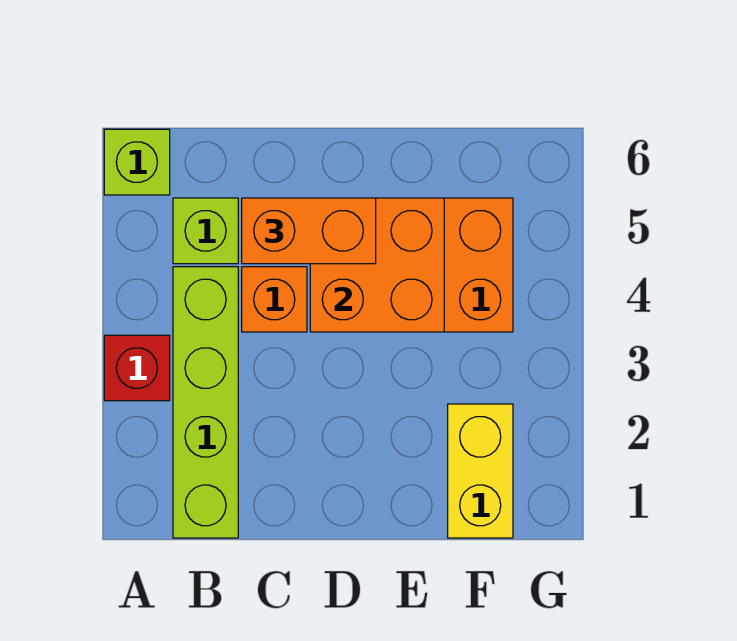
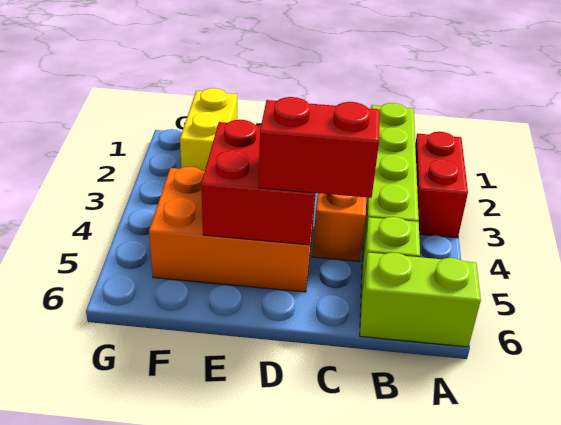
red brick A3 level 1 -> red brick A2:A3 level 1
lime brick A6 level 1 -> lime brick A6:B6 level 1
orange brick C5:D5 level 3 -> red brick C5:D5 level 3
orange brick D4:E5 level 2 -> red brick D4:E5 level 2

